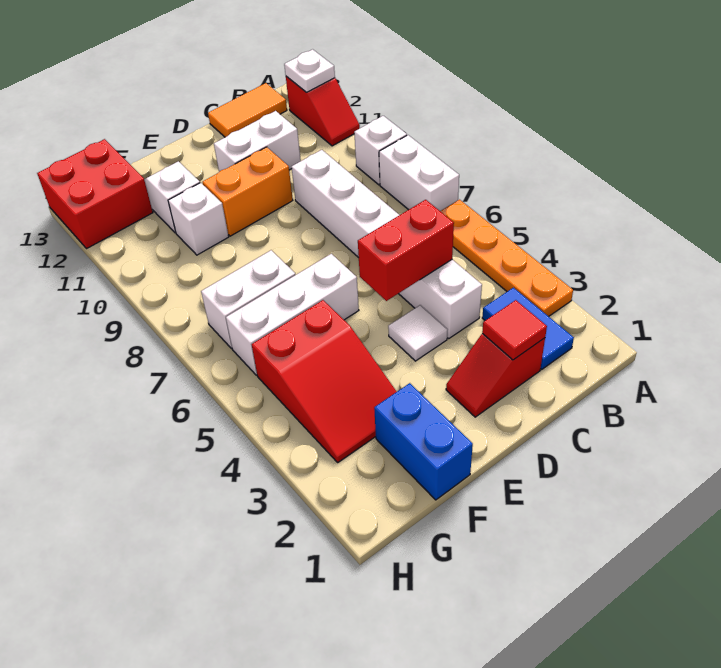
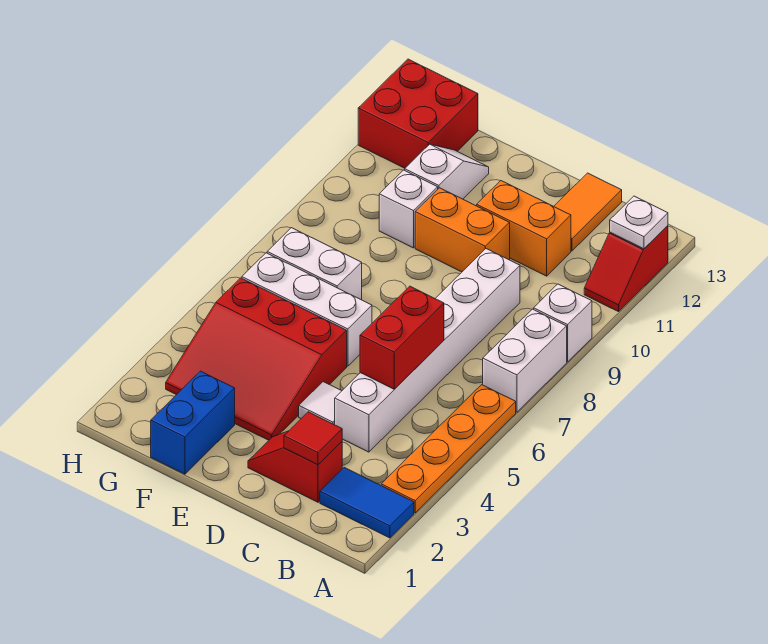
blue tile B2:B3 level 1 -> blue tile A2:B2 level 1
orange tile B13:C13 level 1 -> orange tile C12:C13 level 1
red brick C5:D5 level 2 -> red brick C5:C6 level 2
white brick C11:D11 level 1 -> orange brick C11:D11 level 1
red slope F3:G5 level 1 top 5 -> red slope E3:G5 level 1 top 5

